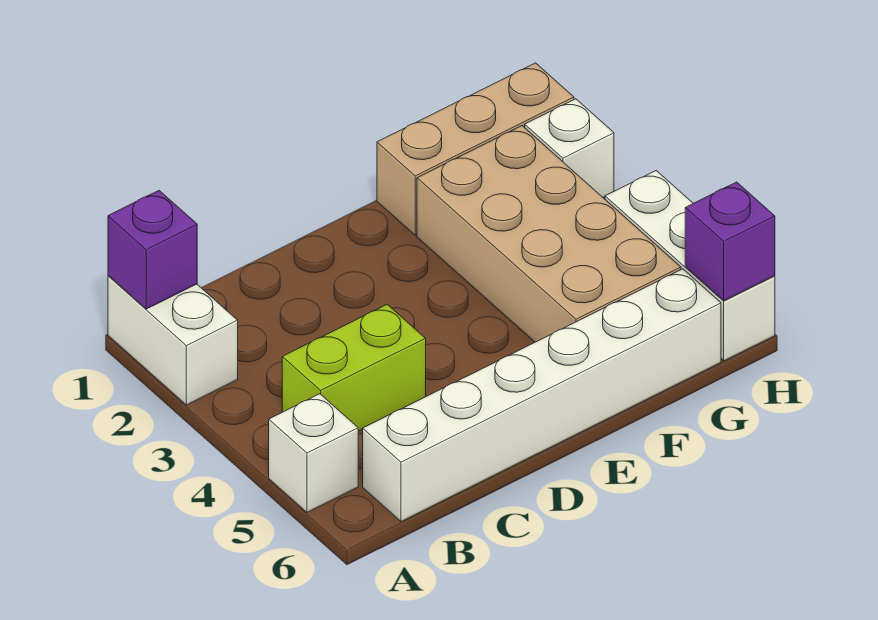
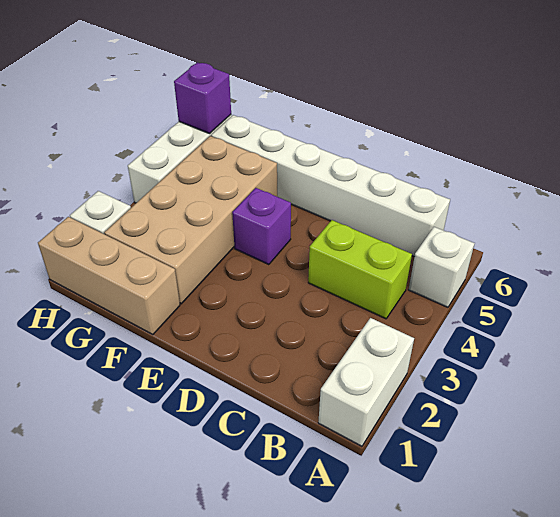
purple brick A1 level 2 -> purple brick E4 level 1

